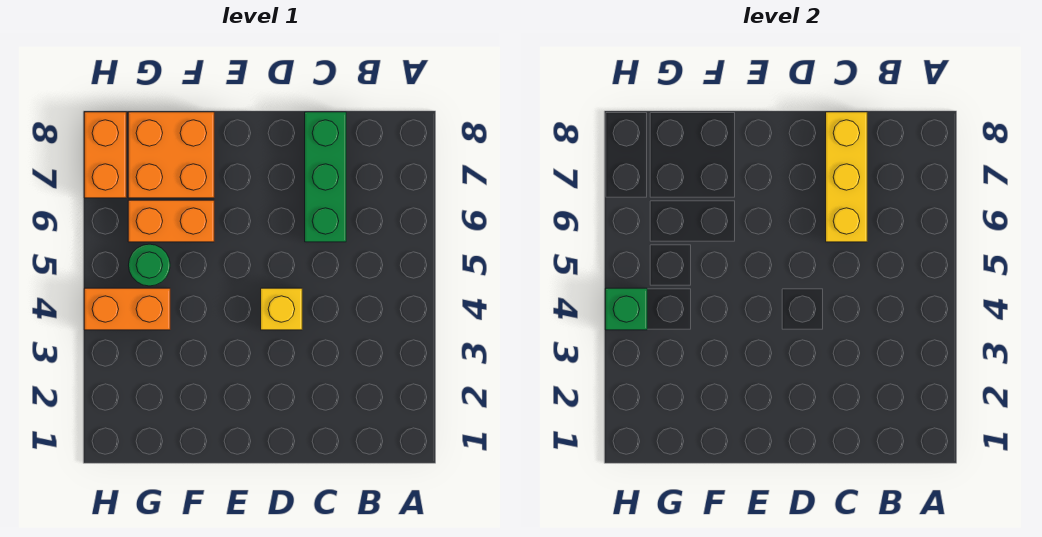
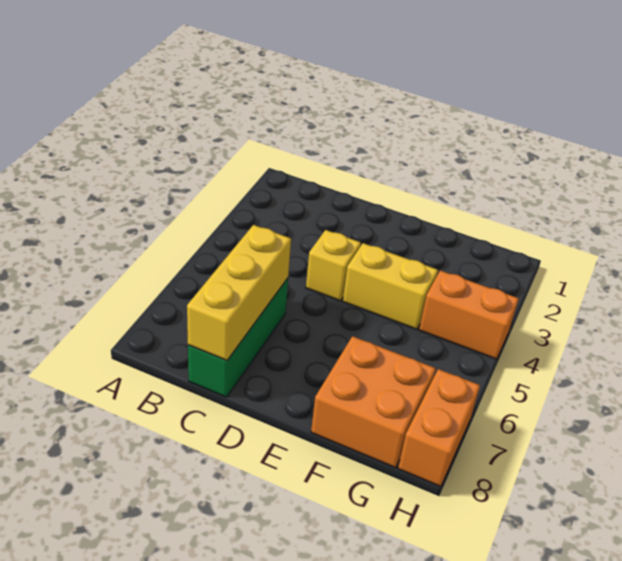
none -> yellow brick E4:F4 level 1
orange brick F6:G6 level 1 -> none
green round brick G5 level 1 -> none
green brick H4 level 2 -> none

